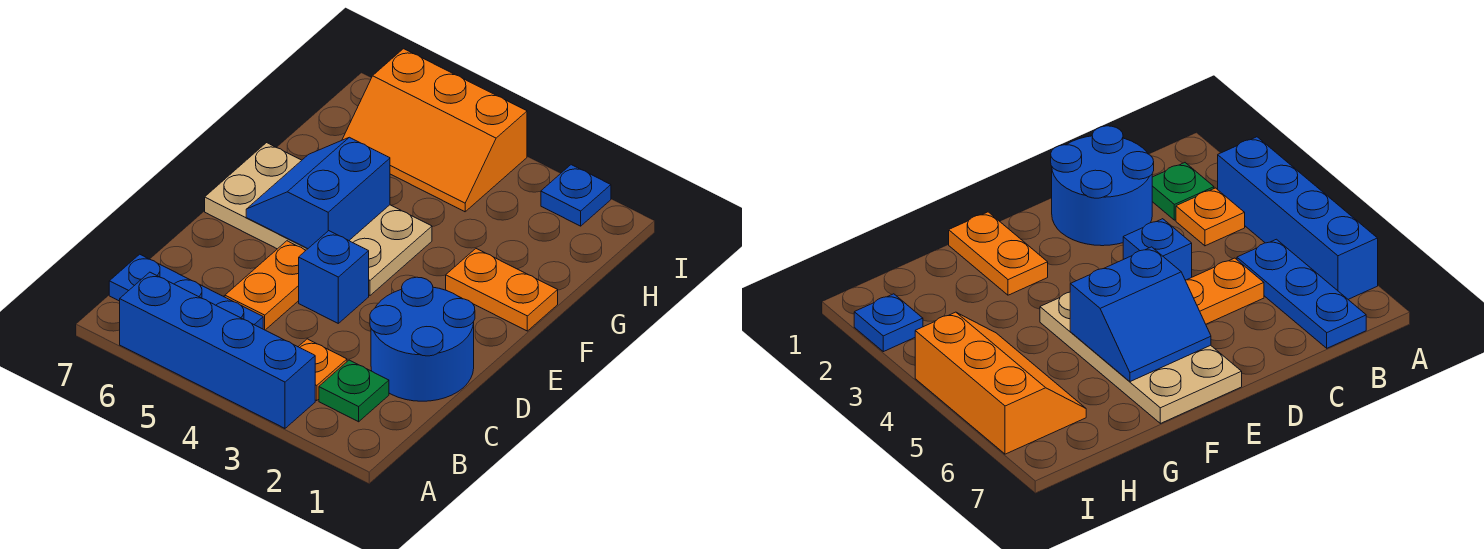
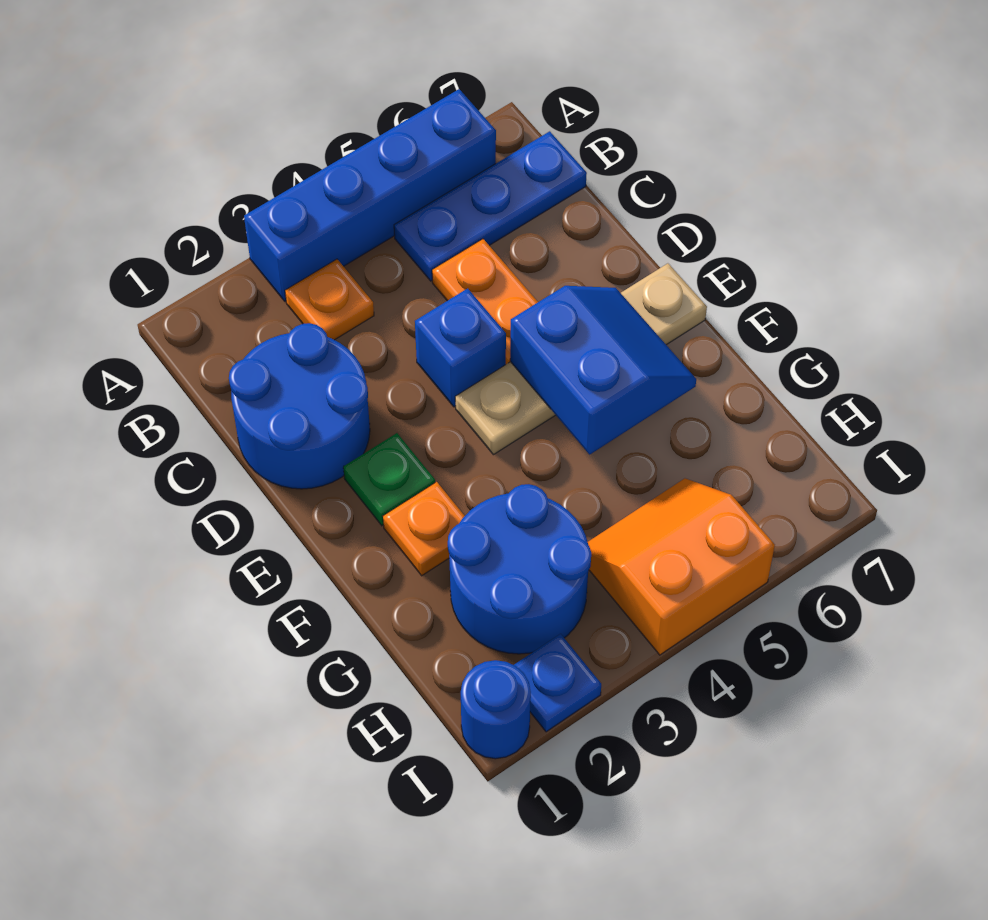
green plate B2 level 1 -> green plate E2 level 1
tan plate E4:F7 level 1 -> tan plate E4:E7 level 1
orange plate F1:F2 level 1 -> orange plate F2 level 1
none -> blue round brick G2:H3 level 1
orange slope H4:I6 level 1 top I -> orange slope H4:I5 level 1 top I
none -> blue round brick I1 level 1

